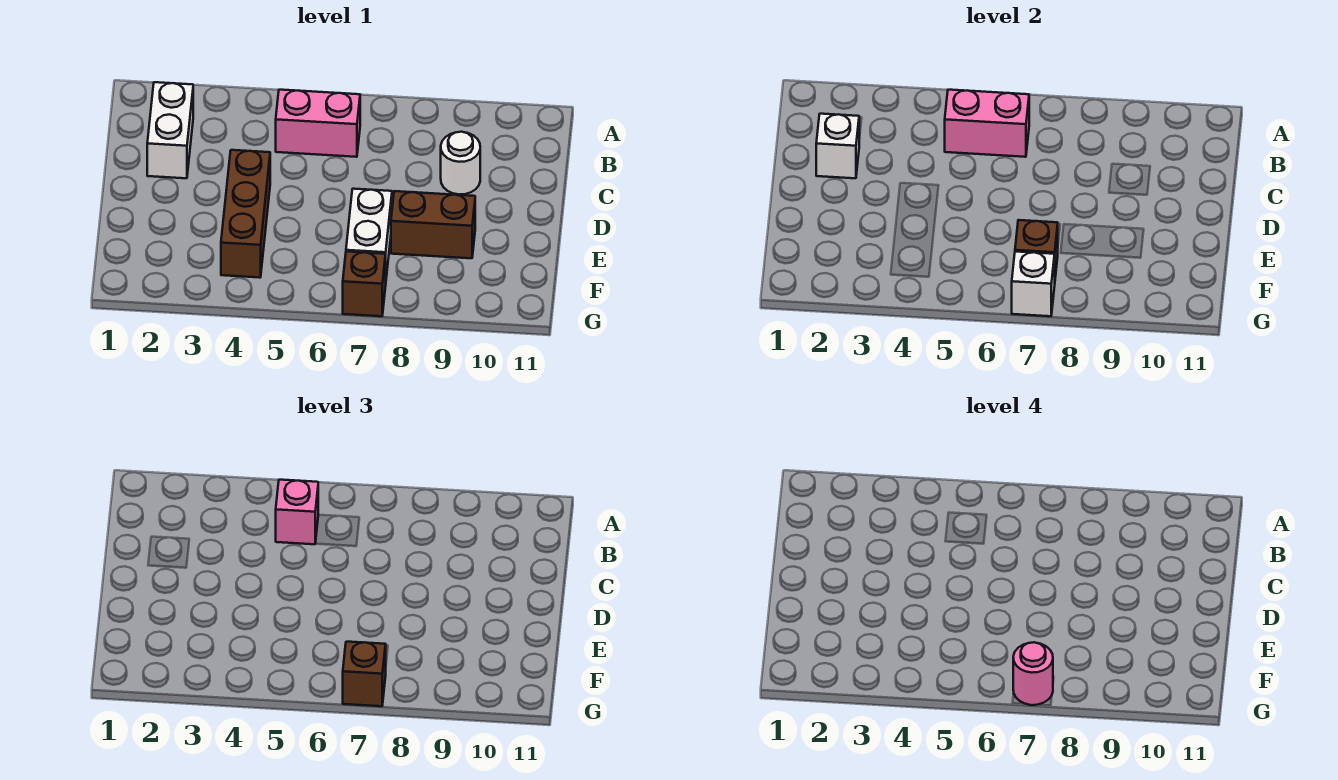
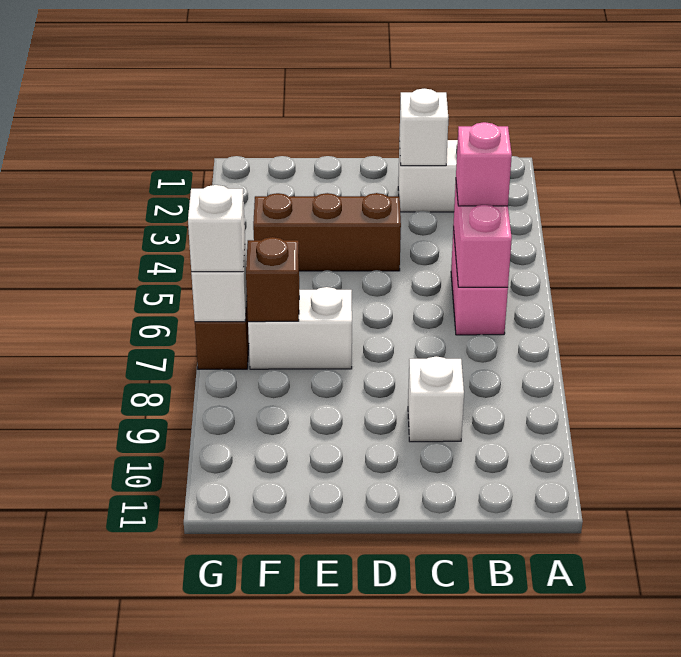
white round brick C9 level 1 -> white brick C9 level 1
brown brick E8:E9 level 1 -> none
brown brick G7 level 3 -> white brick G7 level 3
pink round brick G7 level 4 -> none

